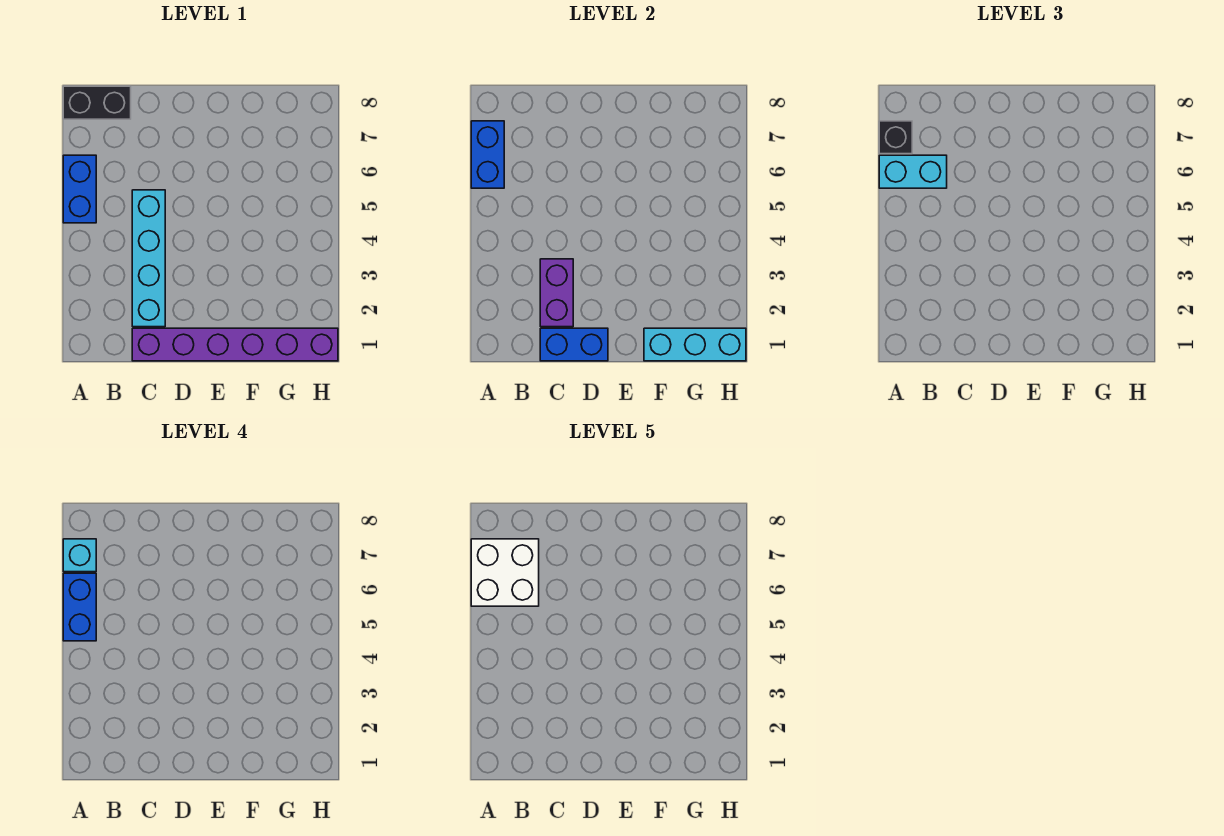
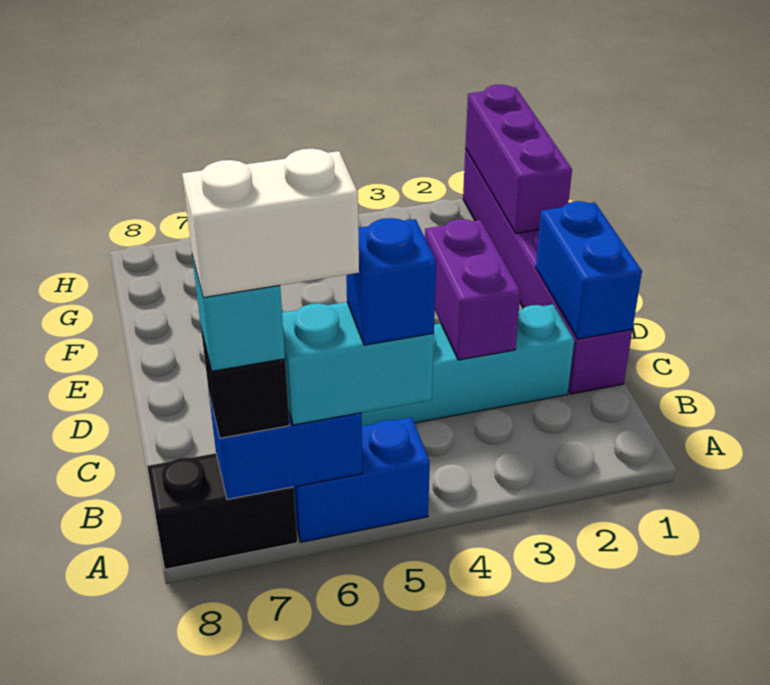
blue brick A5:A6 level 4 -> blue brick A5 level 4
cyan brick A6:B6 level 3 -> cyan brick A5:A6 level 3
white brick A6:B7 level 5 -> white brick A6:A7 level 5
black brick A8:B8 level 1 -> black brick A7:A8 level 1
purple brick C2:C3 level 2 -> purple brick C3:D3 level 2
cyan brick F1:H1 level 2 -> purple brick F1:H1 level 2

